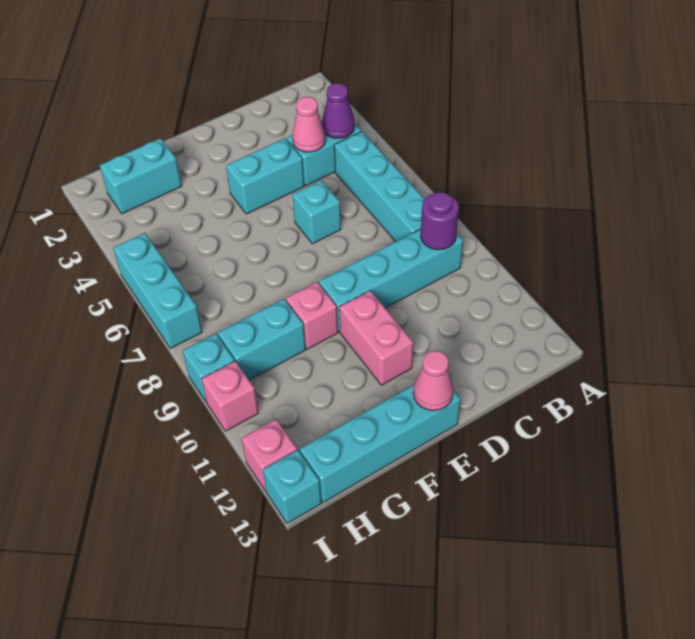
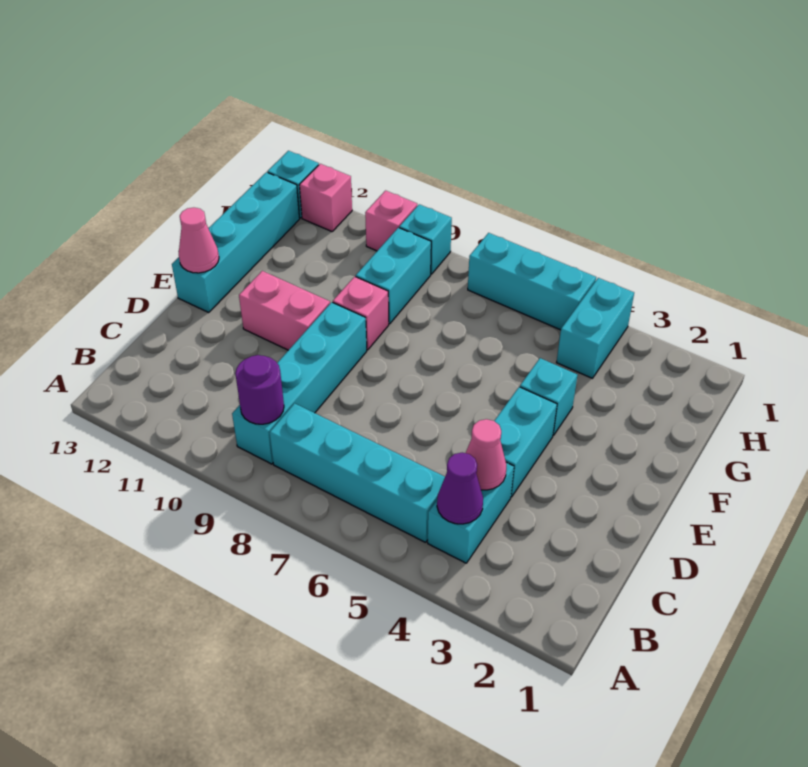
cyan brick D6 level 1 -> cyan brick F4 level 1
cyan brick G2:H2 level 1 -> cyan brick H4:I4 level 1

